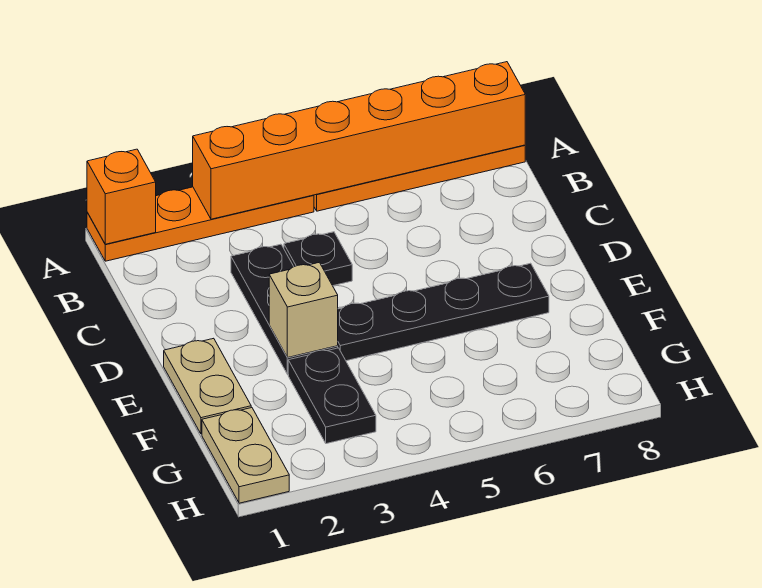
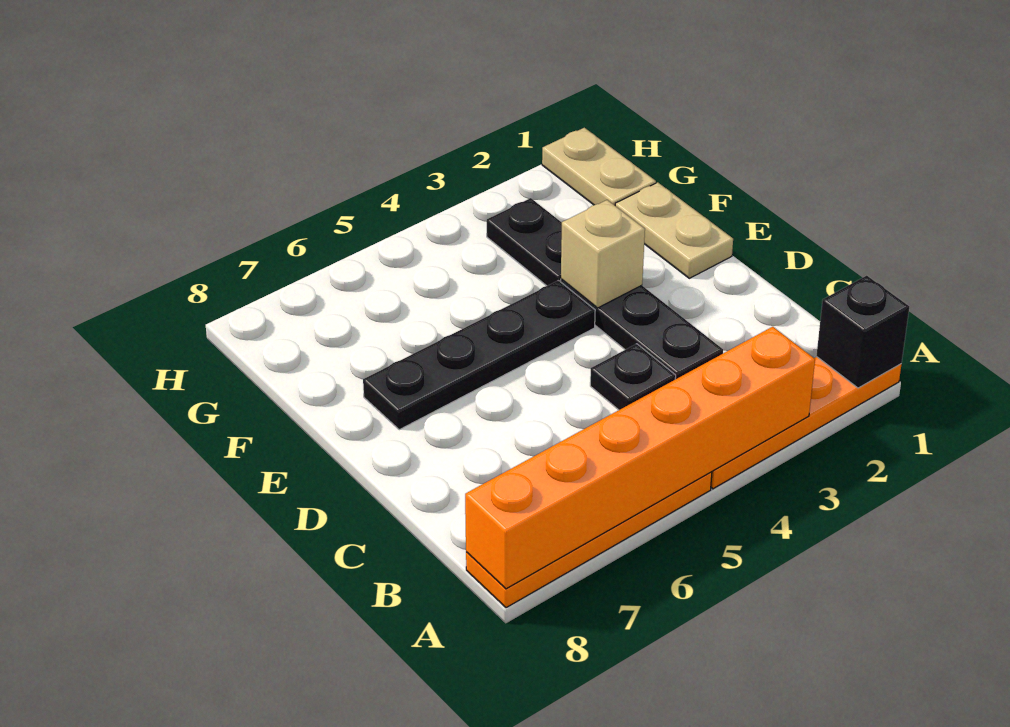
orange brick A1 level 2 -> black brick A1 level 2

